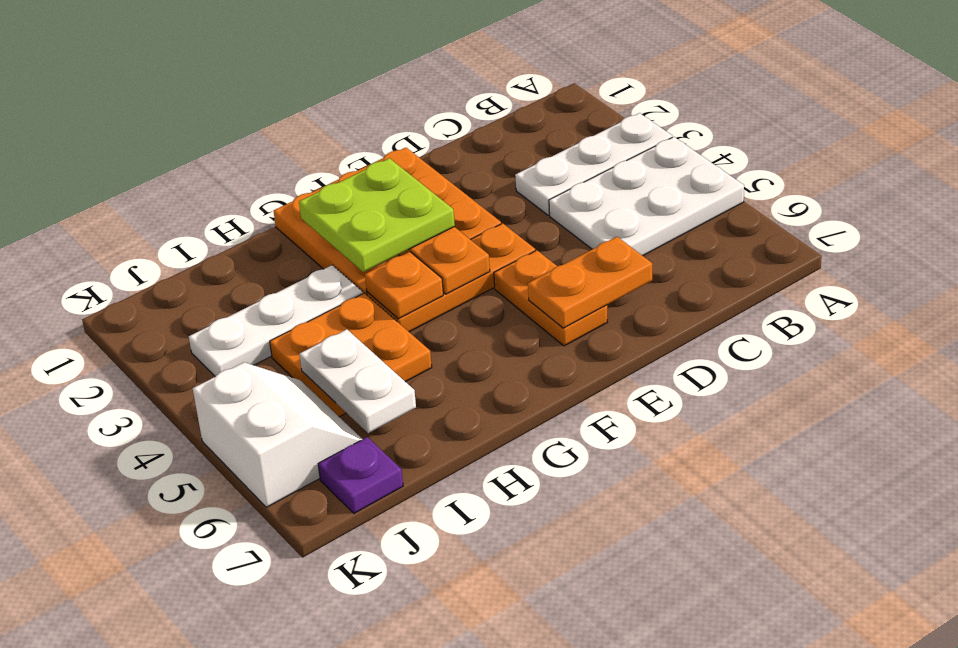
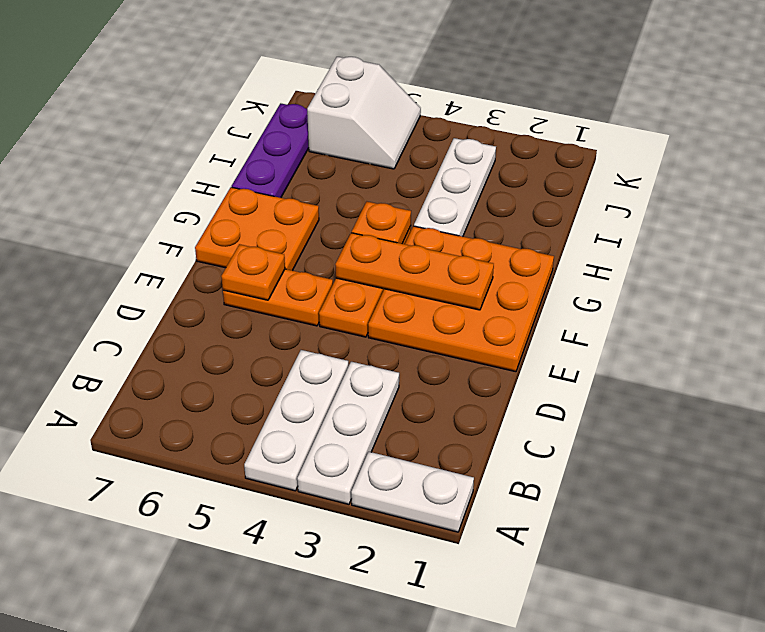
white plate A4:C5 level 1 -> white plate A4:C4 level 1
orange plate D6:E6 level 2 -> orange plate E6 level 2
lime plate F2:G3 level 3 -> none
orange plate H4:I5 level 1 -> orange plate F6:G7 level 1
white plate I5:I6 level 2 -> white plate A1:A2 level 1
white slope J5:K6 level 1 top K -> white slope J5:K6 level 1 top 6
purple plate J7 level 1 -> purple plate H7:J7 level 1

